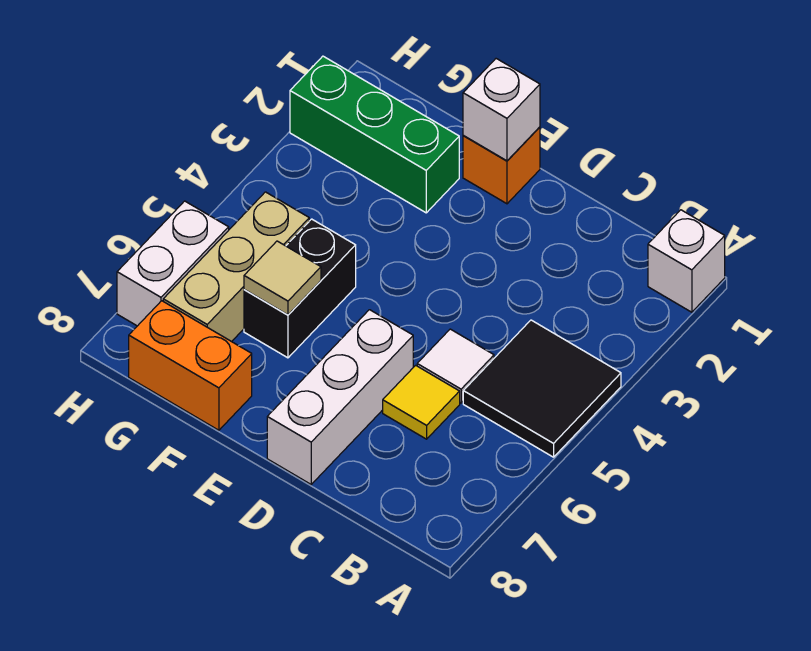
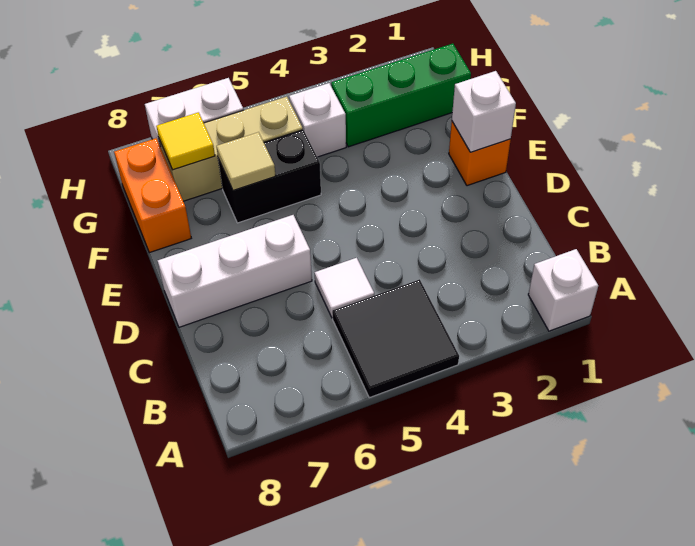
yellow tile C6 level 1 -> yellow tile G7 level 2
green brick F2:H2 level 1 -> green brick G1:G3 level 1
none -> white brick G4 level 1

